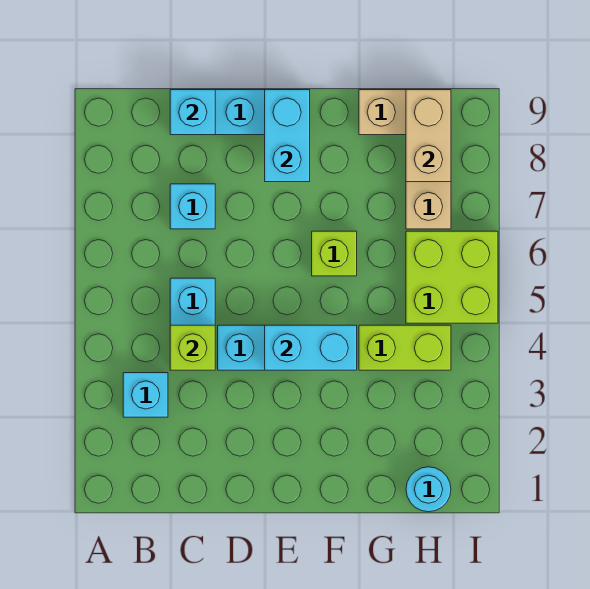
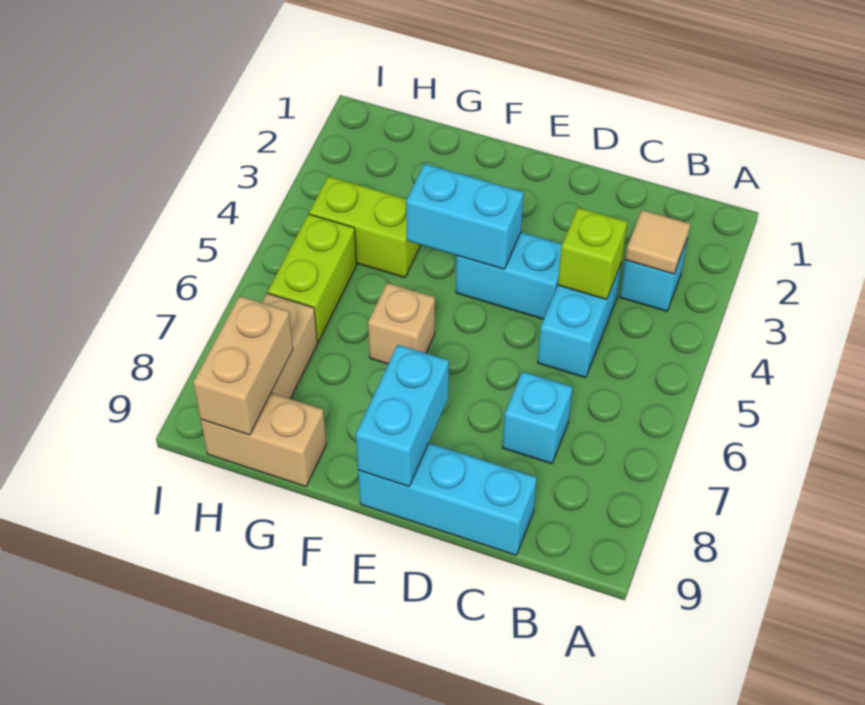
none -> tan tile B3 level 2
cyan brick C9 level 2 -> none
lime brick F6 level 1 -> tan brick F6 level 1
cyan round brick H1 level 1 -> none
lime brick H5:I6 level 1 -> lime brick H5:H6 level 1

